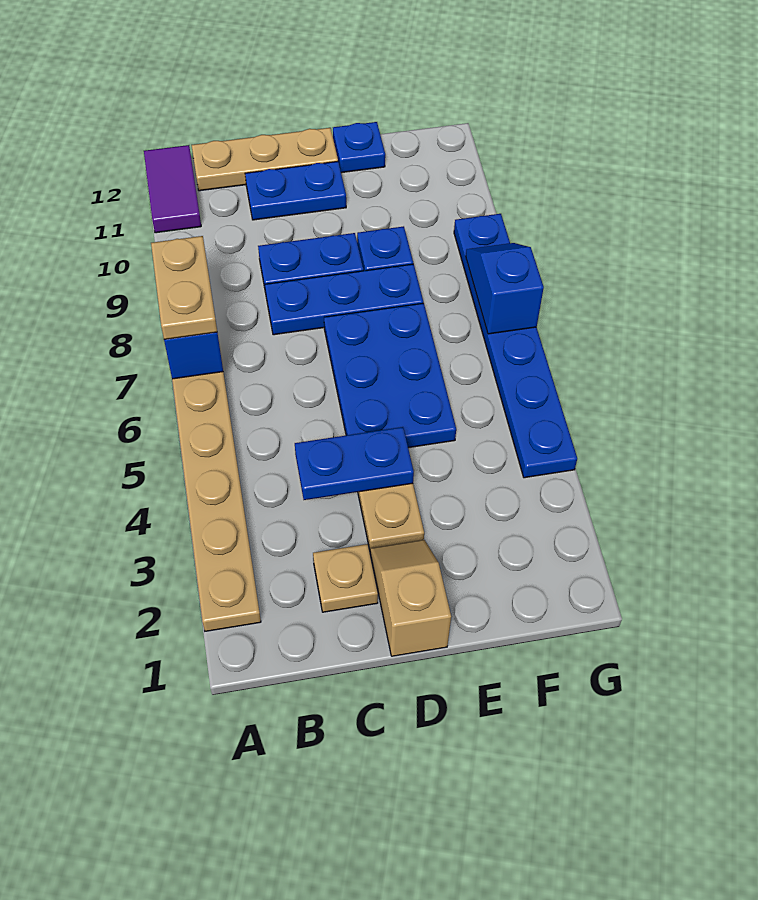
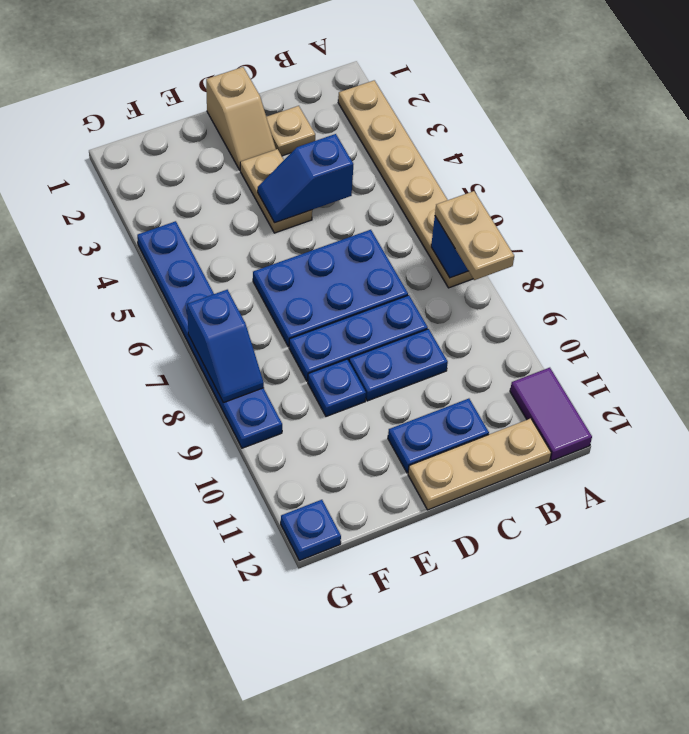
blue plate C4:D4 level 2 -> blue slope C4:D4 level 2 top C
blue plate D5:E7 level 1 -> blue plate C6:E7 level 1
blue plate E12 level 1 -> blue plate G12 level 1

